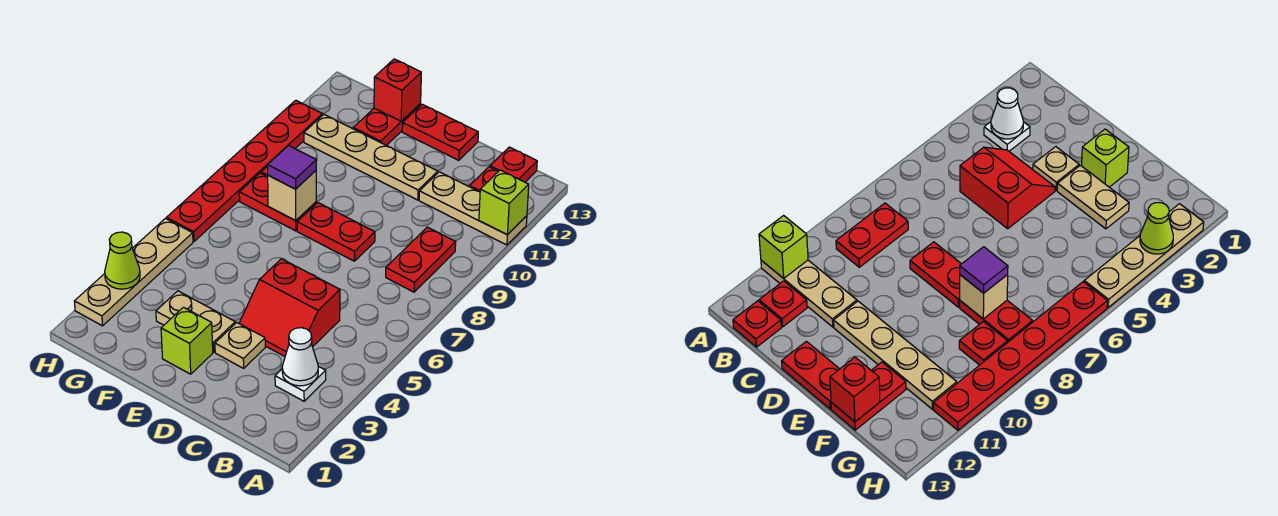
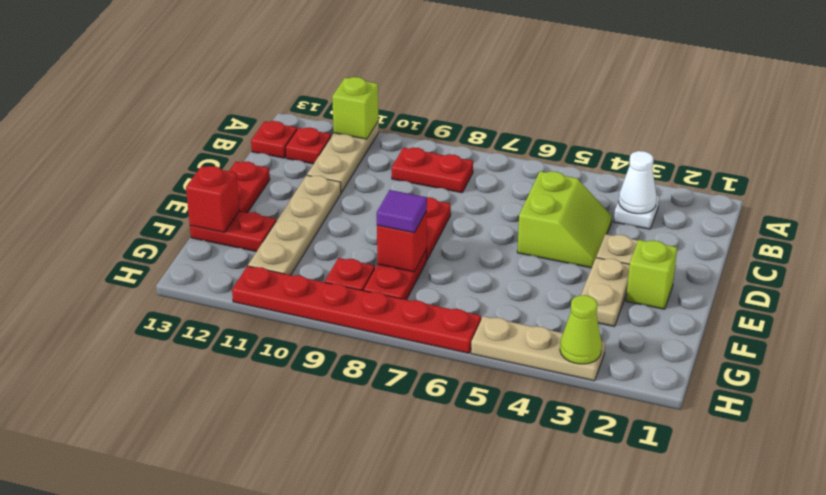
red slope C4:D5 level 1 top 5 -> lime slope C4:D5 level 1 top 5
tan brick F8 level 2 -> red brick F8 level 2
tan plate H2:H5 level 1 -> tan plate H3:H5 level 1

